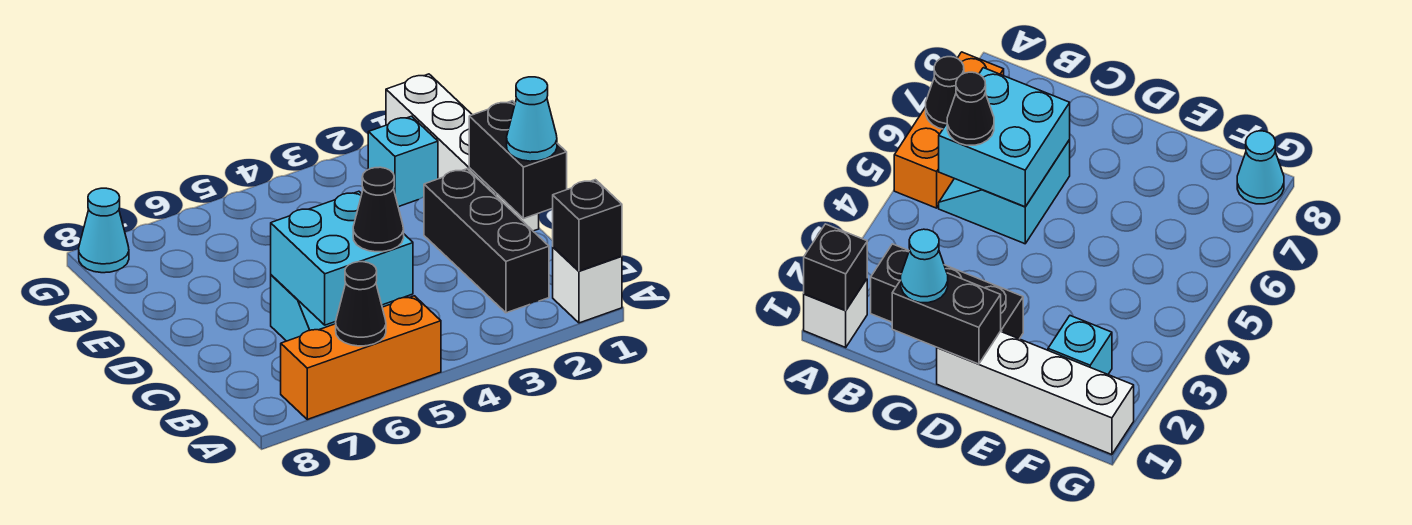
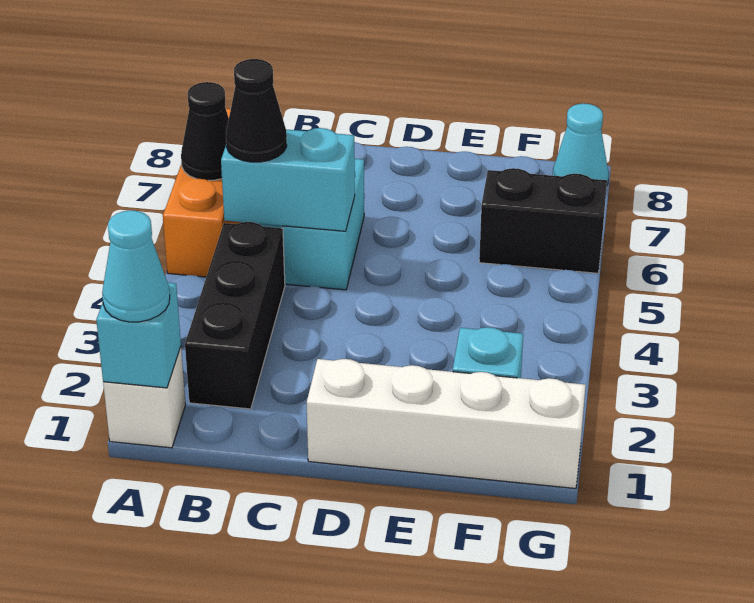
black brick A1 level 2 -> cyan brick A1 level 2
black brick B2:D2 level 1 -> black brick B2:B4 level 1
cyan brick B5:C6 level 2 -> cyan brick B5:C5 level 2
black brick C1:D1 level 2 -> black brick F6:G6 level 1
cyan cone C1 level 3 -> cyan cone A1 level 3

